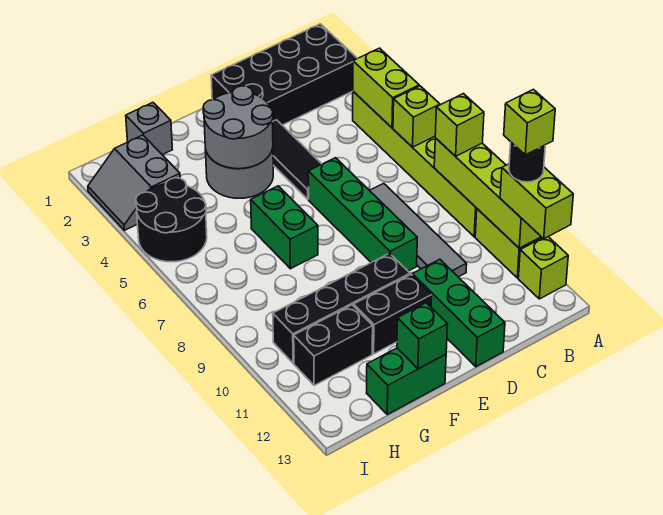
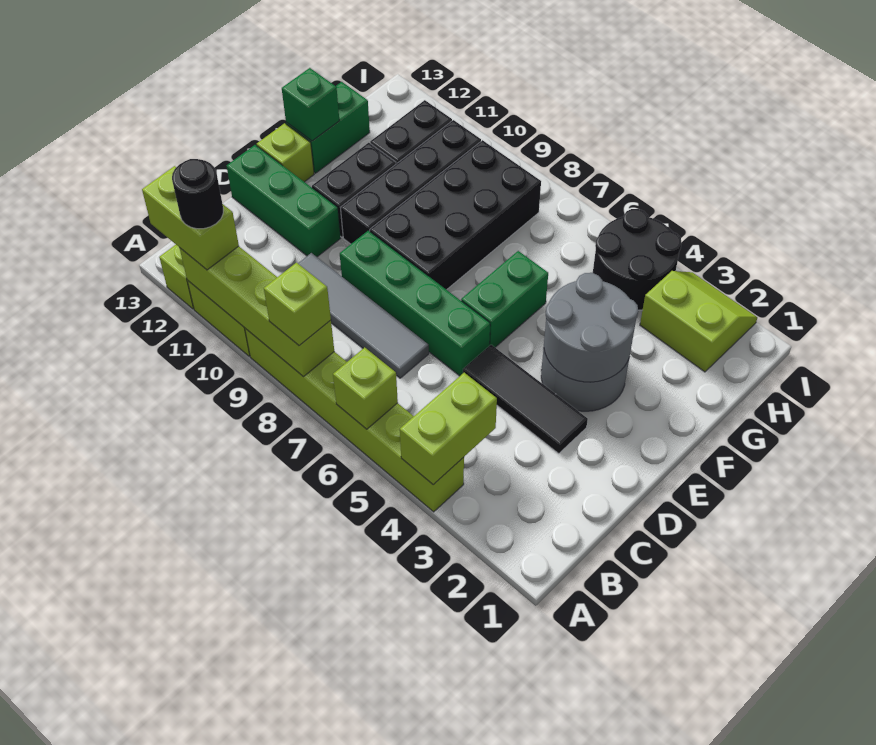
black brick A1:D2 level 1 -> black brick E8:H9 level 1
lime brick A4:A5 level 2 -> lime brick A4:B4 level 2
lime brick A11 level 5 -> lime brick E13 level 1
green brick F6:F7 level 1 -> green brick E6:F6 level 1
grey brick G1 level 1 -> none
grey slope H2:I3 level 1 top H -> lime slope H2:I3 level 1 top H

